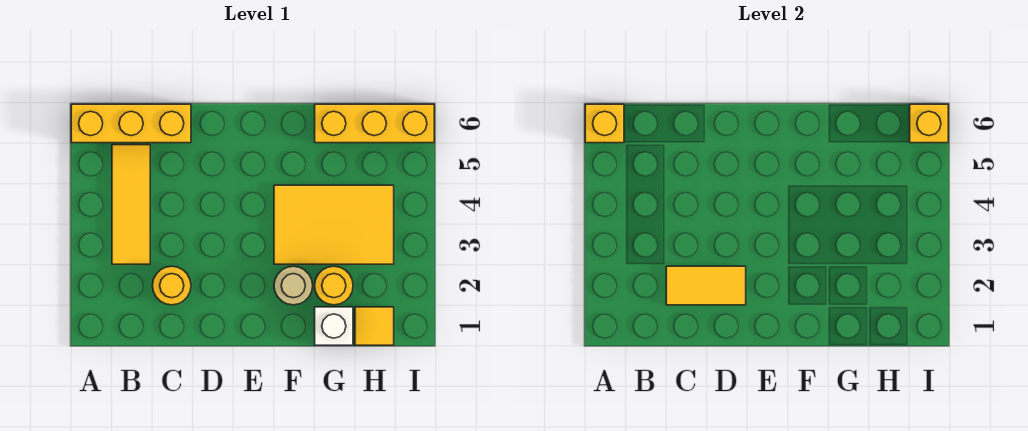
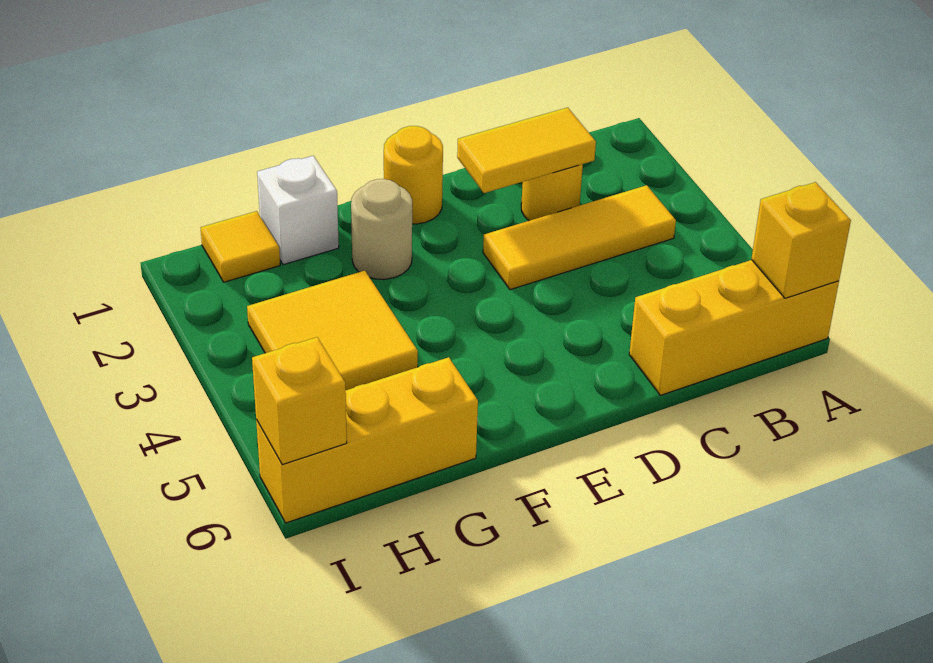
yellow tile B3:B5 level 1 -> yellow tile B3:D3 level 1
yellow tile F3:H4 level 1 -> yellow tile G3:H4 level 1
yellow round brick G2 level 1 -> yellow round brick E1 level 1

